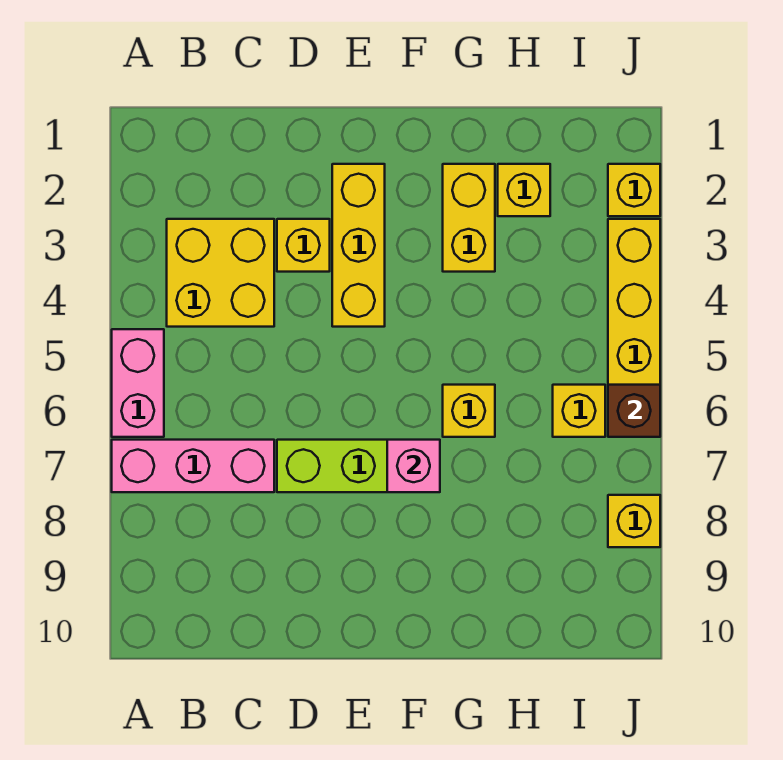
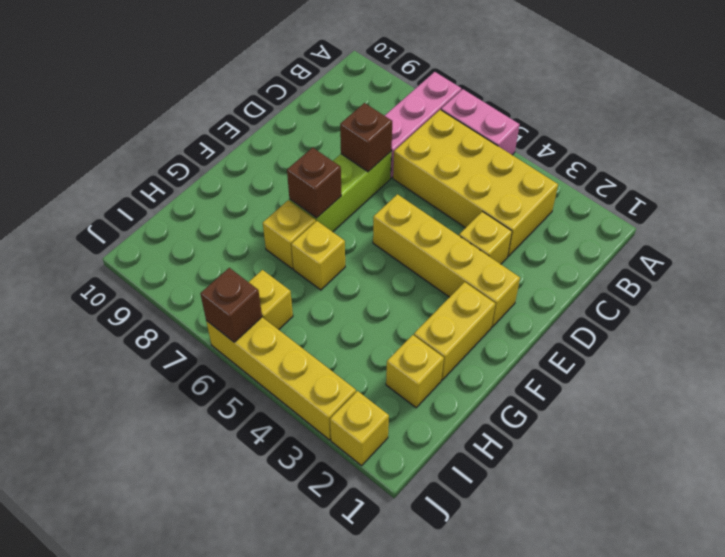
yellow brick B3:C4 level 1 -> yellow brick B3:C6 level 1
none -> brown brick D7 level 2
yellow brick E2:E4 level 1 -> yellow brick E2:E5 level 1
pink brick F7 level 2 -> brown brick F7 level 2
yellow brick G2:G3 level 1 -> yellow brick F2:G2 level 1
yellow brick J8 level 1 -> yellow brick G7 level 1

